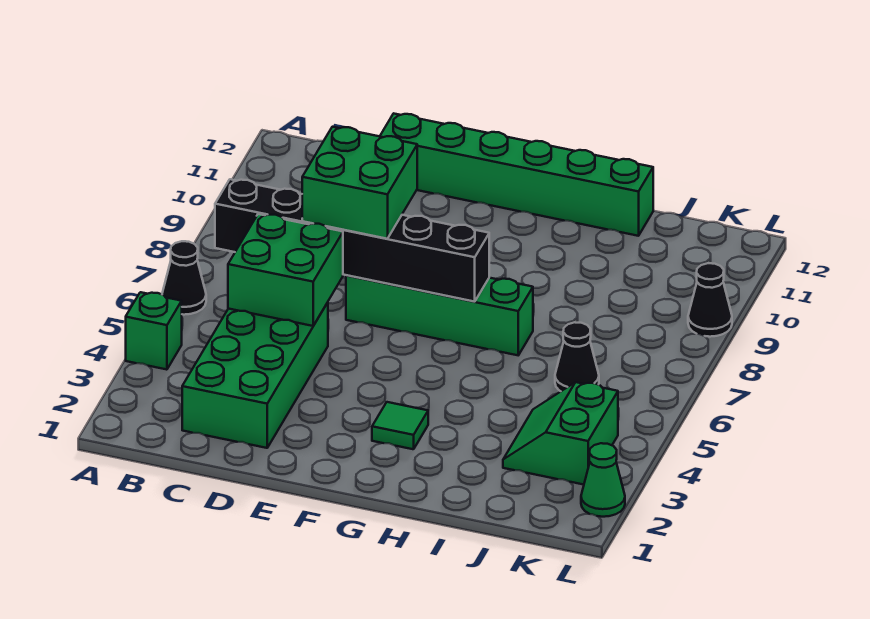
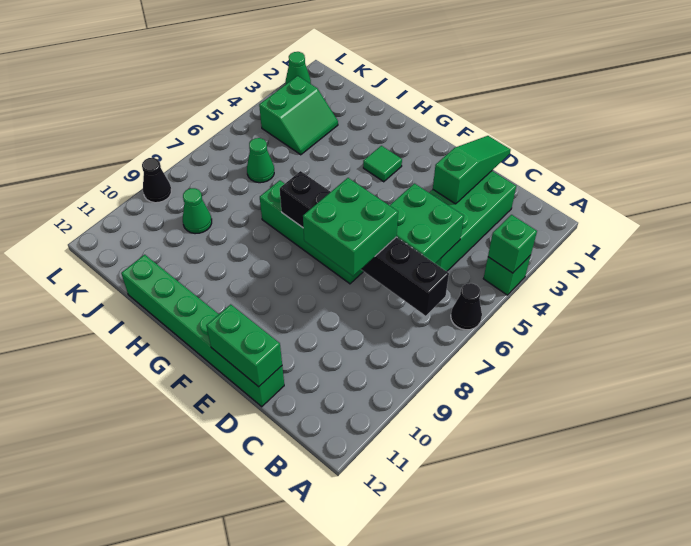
none -> green brick A4 level 2
none -> green slope D1:D3 level 2 top 3
none -> green brick D12:E12 level 2
black cone J6 level 1 -> green cone J6 level 1
none -> green cone J9 level 1

